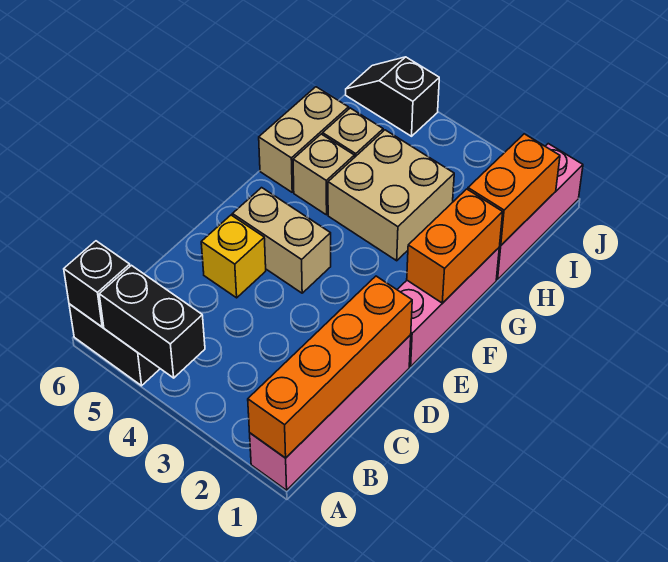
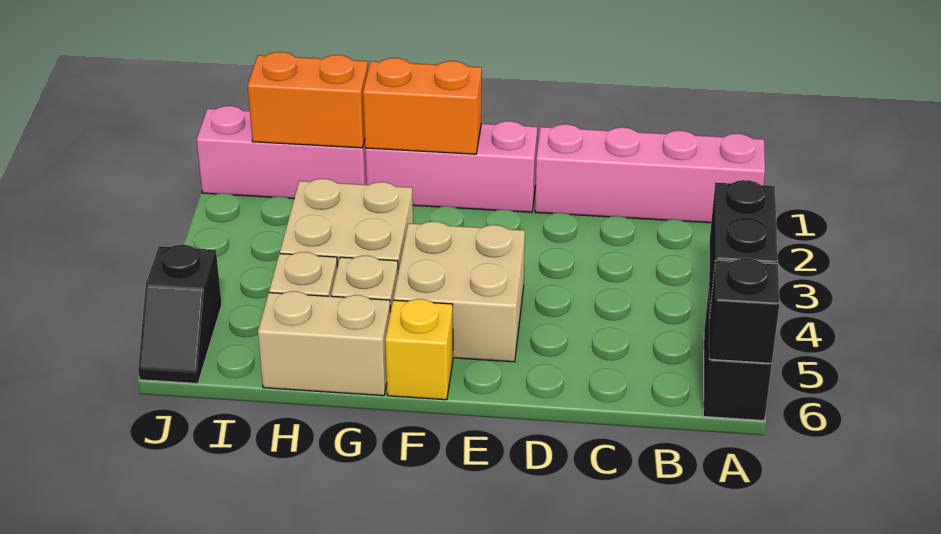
orange brick A1:D1 level 2 -> none
yellow brick D5 level 1 -> yellow brick F6 level 1
tan brick E4:E5 level 1 -> tan brick E4:F5 level 1

